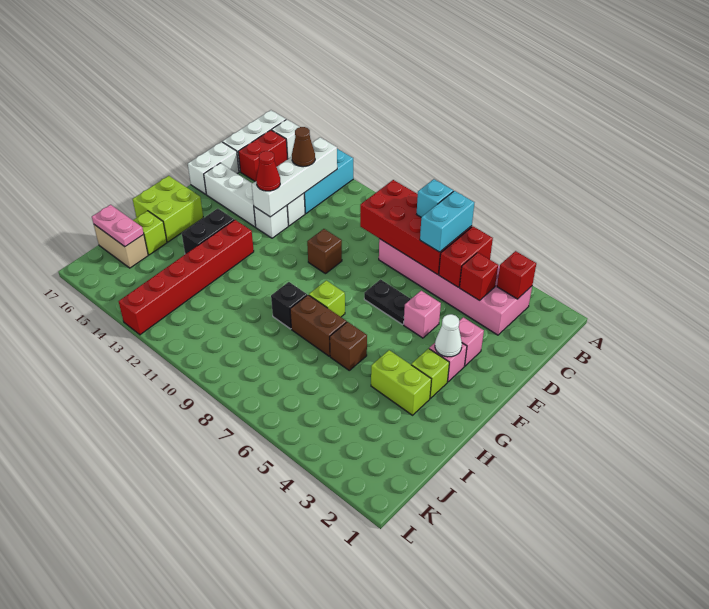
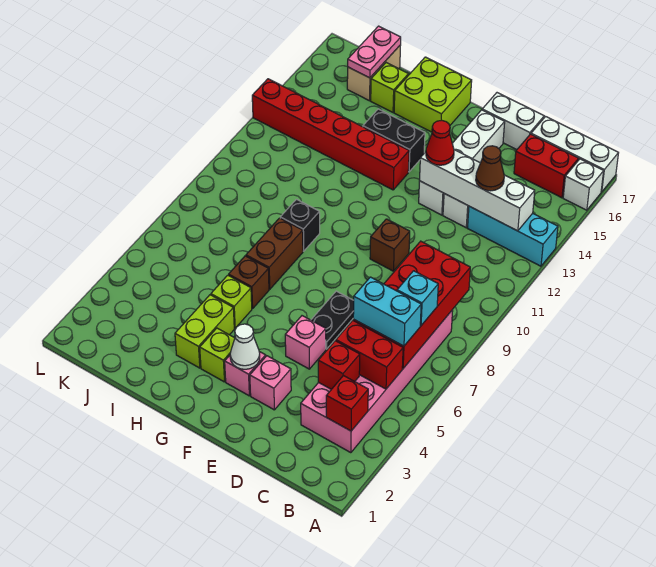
lime brick G8 level 1 -> lime brick H5 level 1

